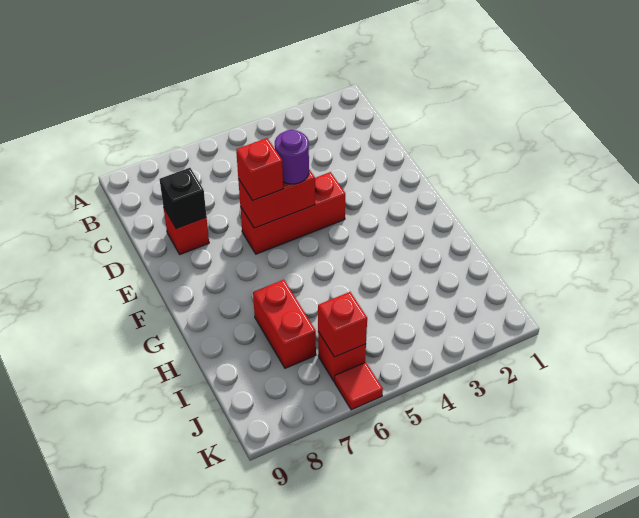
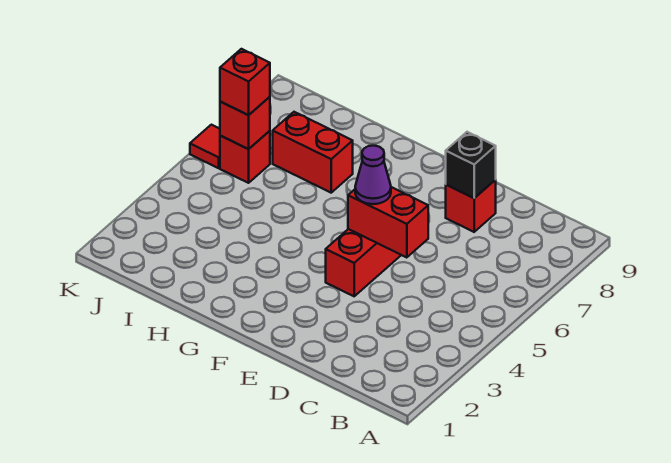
red brick E5:E6 level 2 -> red brick D5:E5 level 2
purple round brick E5 level 3 -> purple cone E5 level 3
red brick E6 level 3 -> red brick J6 level 3

